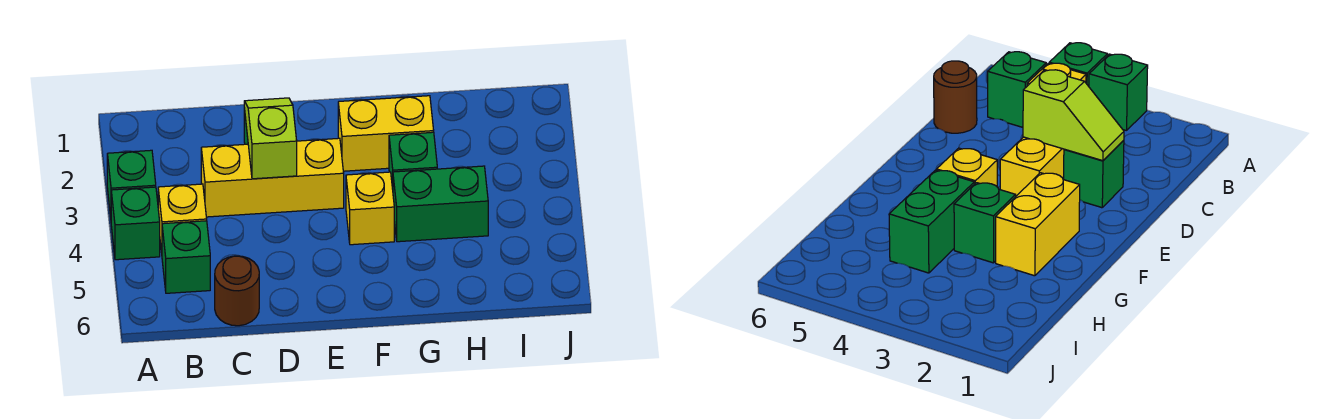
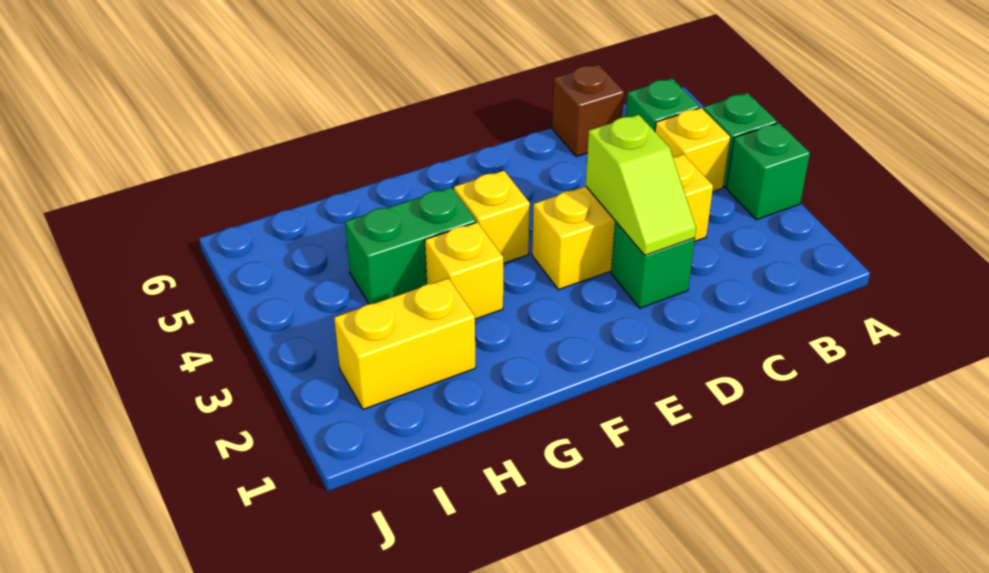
brown round brick C6 level 1 -> brown brick C6 level 1
yellow brick F2:G2 level 1 -> yellow brick H2:I2 level 1
green brick G3 level 1 -> yellow brick G3 level 1

